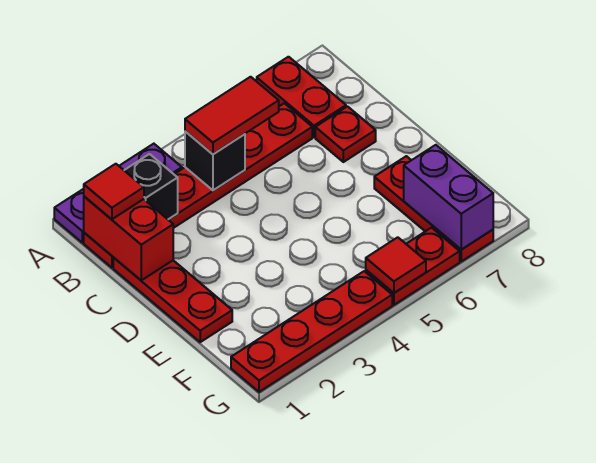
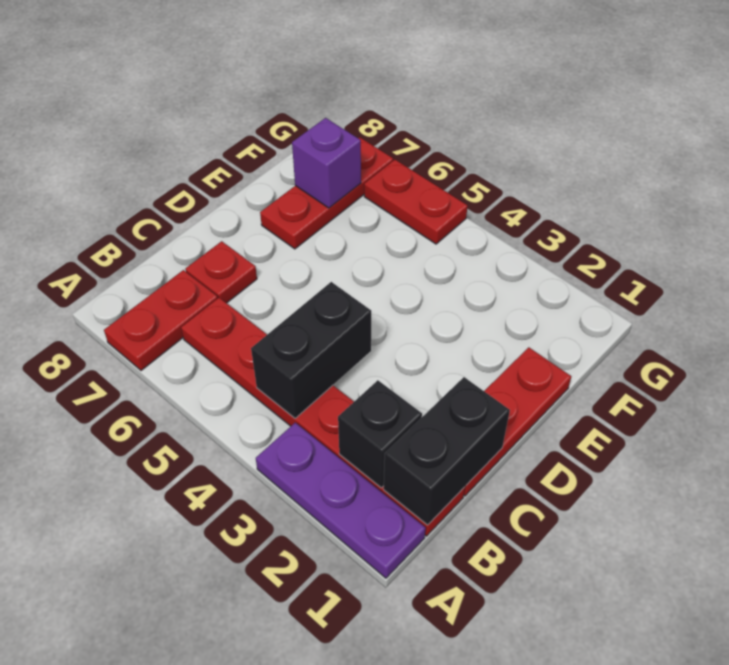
red brick B1:C1 level 2 -> black brick B1:C1 level 2
red tile B1 level 3 -> none
black brick B4 level 2 -> black brick B4:C4 level 2
red tile B4:B5 level 3 -> none
purple brick F7:G7 level 2 -> purple brick F7 level 2
red plate G1:G4 level 1 -> none
red tile G5 level 2 -> none

